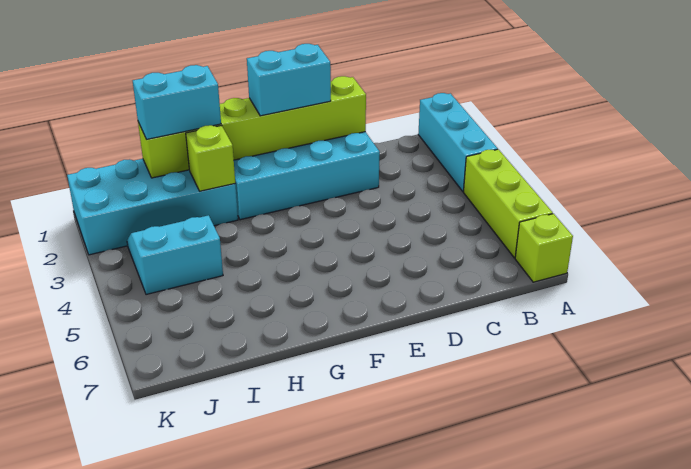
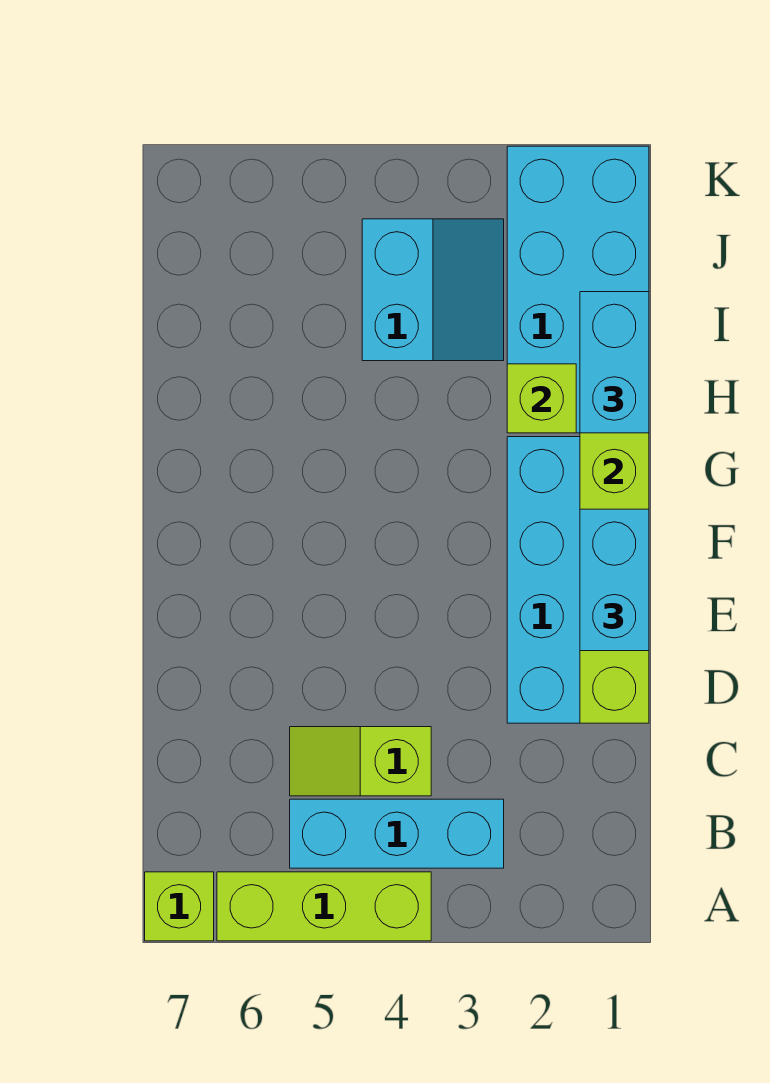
cyan brick A1:A3 level 1 -> cyan brick B3:B5 level 1
none -> lime slope C4:C5 level 1 top 4

